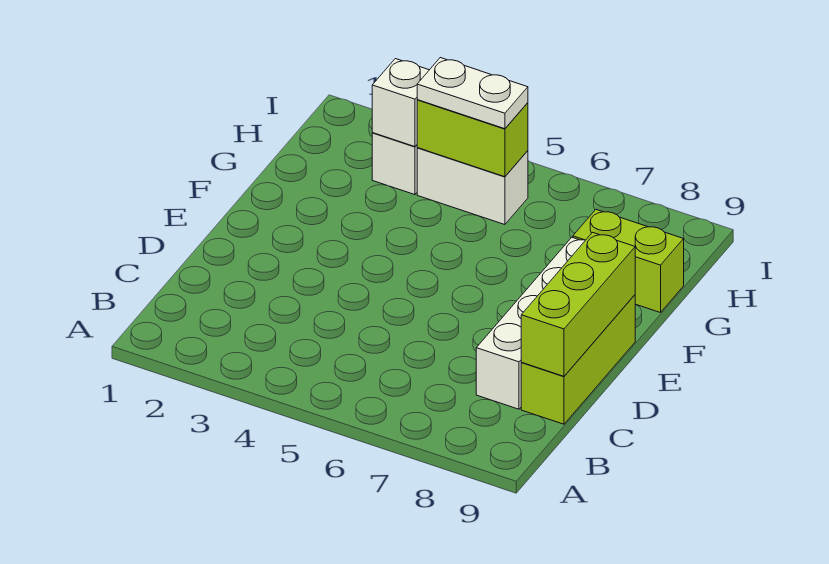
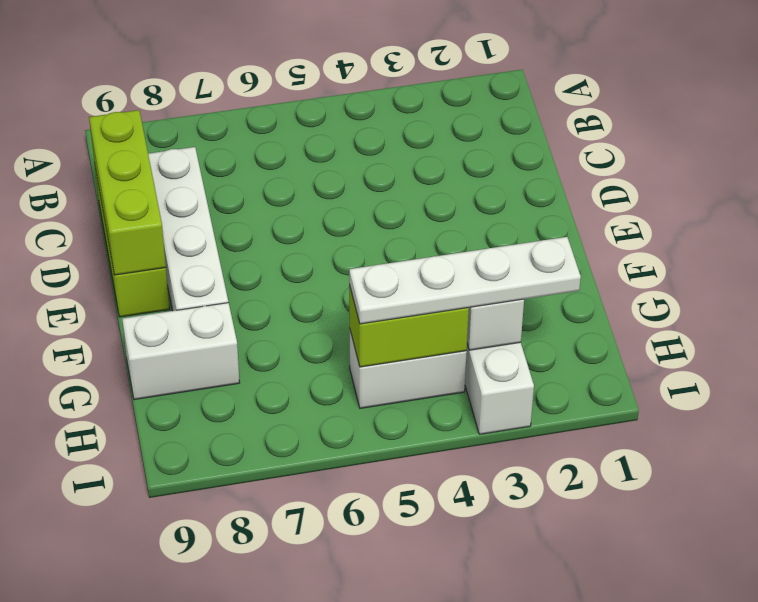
lime brick G8:G9 level 1 -> white brick G8:G9 level 1
white plate H4:H5 level 3 -> white plate H2:H5 level 3

